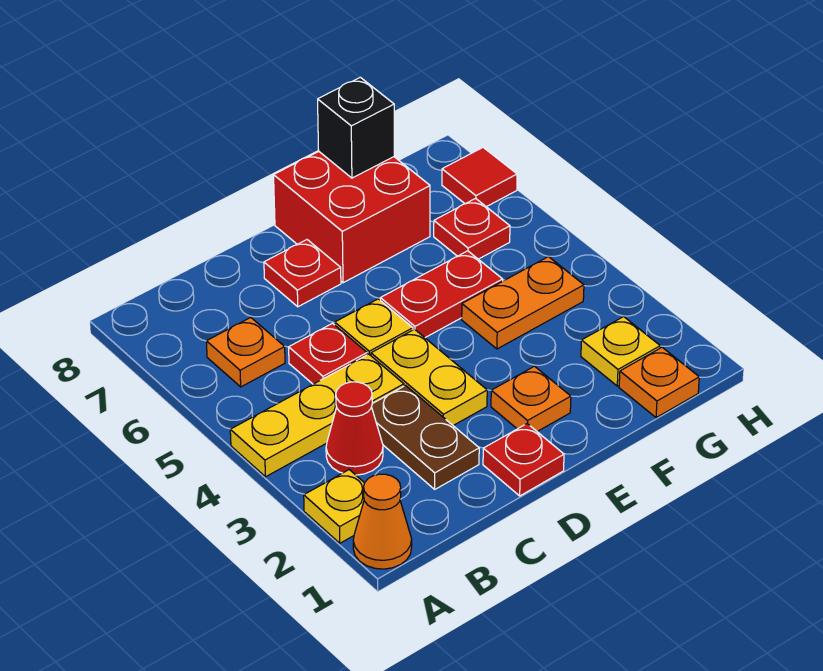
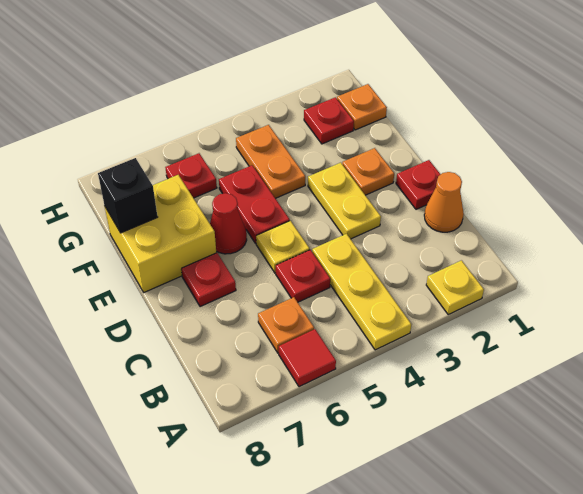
orange cone A1 level 1 -> orange cone C1 level 1
red cone B3 level 1 -> red cone E6 level 1
brown plate C2:C3 level 1 -> none
yellow plate D3:D4 level 1 -> yellow plate D3:E3 level 1
red brick E7:F8 level 1 -> yellow brick E7:F8 level 1
yellow plate G2 level 1 -> red plate G2 level 1
red tile H7 level 1 -> red tile A6 level 1

